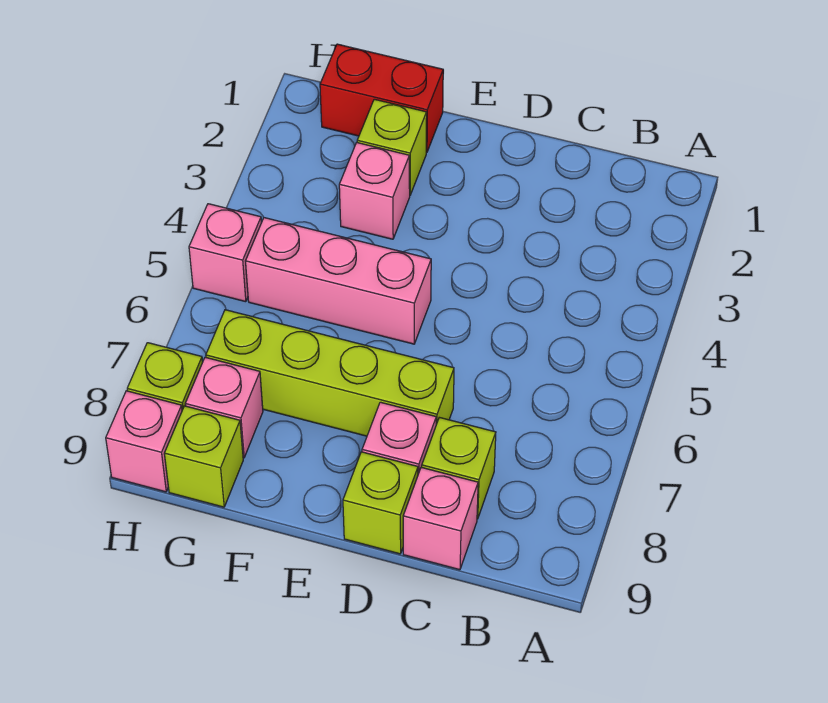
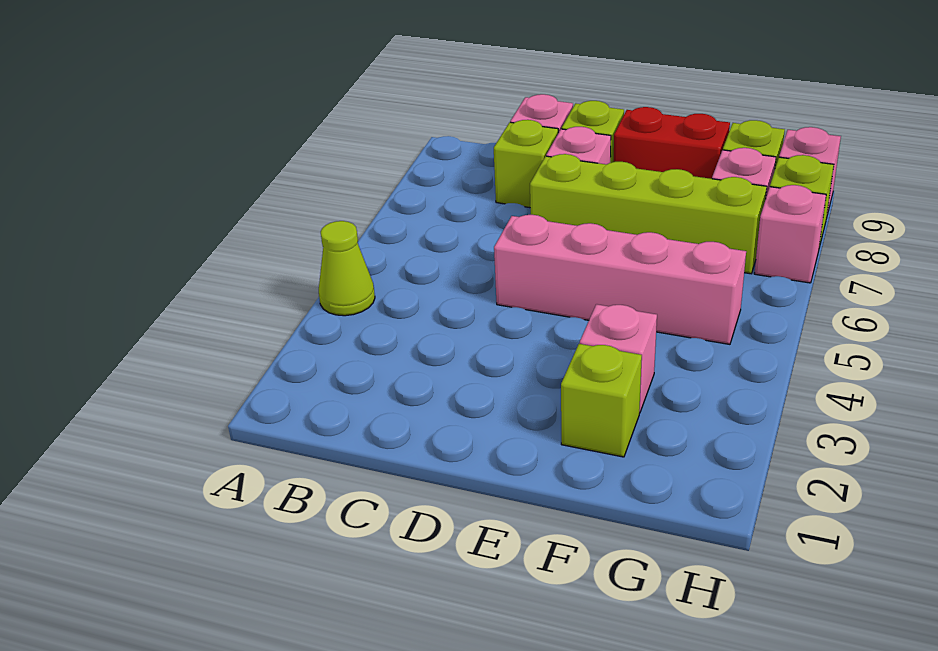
none -> lime cone A4 level 1
pink brick E5:G5 level 1 -> pink brick D5:G5 level 1
red brick F1:G1 level 1 -> red brick E9:F9 level 1
pink brick H5 level 1 -> pink brick H7 level 1

